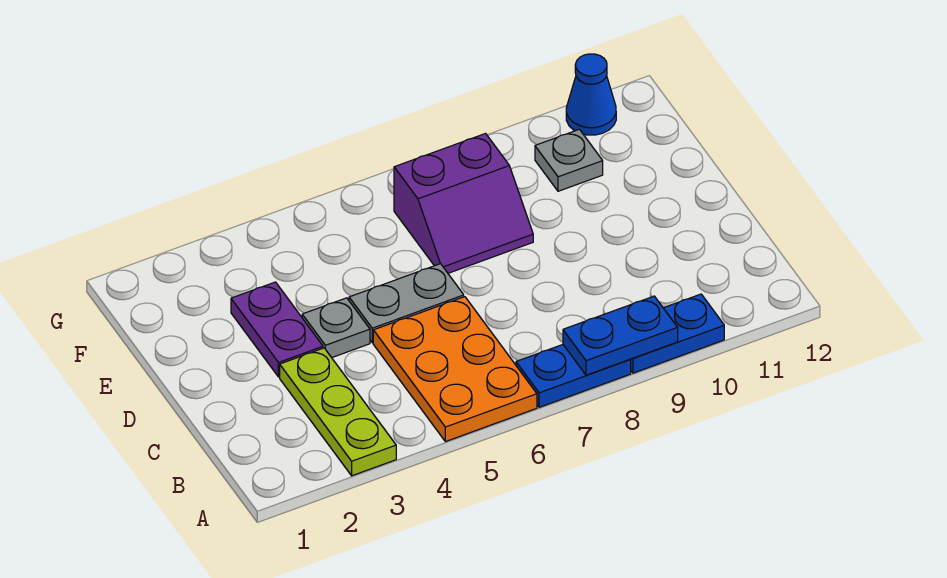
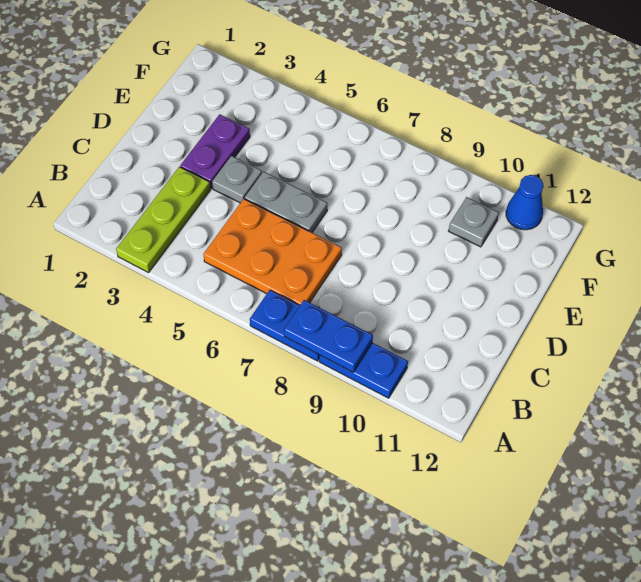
orange plate A5:C6 level 1 -> orange plate B5:C7 level 1
purple slope E7:F8 level 1 top F -> none

